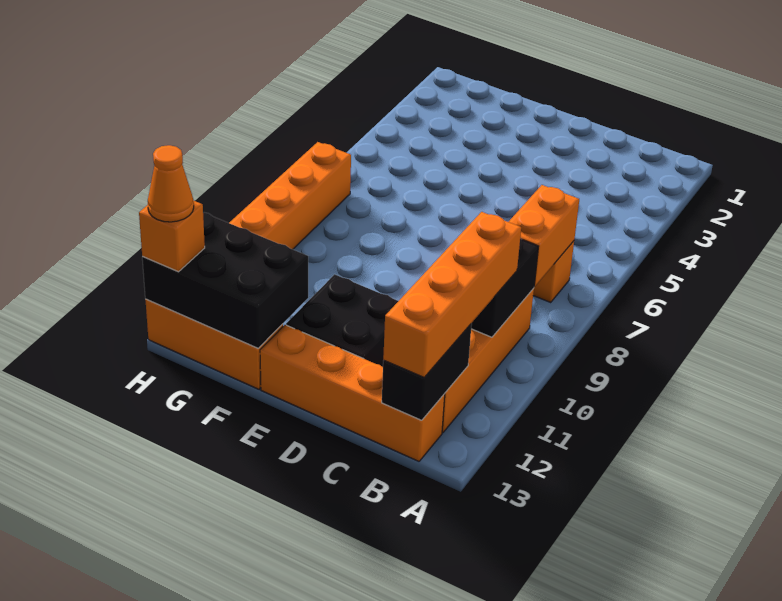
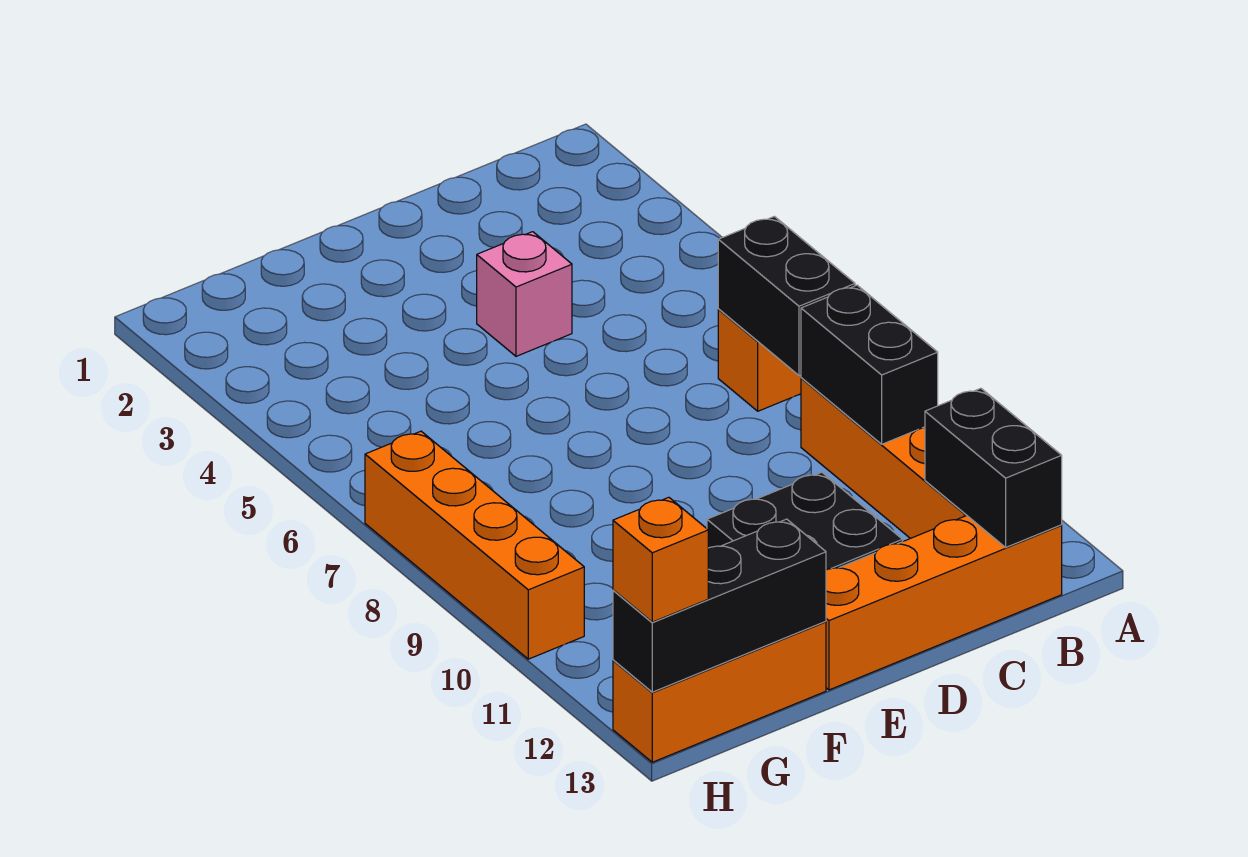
orange brick B7:B8 level 2 -> black brick B7:B8 level 2
orange brick B10:B13 level 3 -> none
none -> pink brick D4 level 1
black brick F12:H13 level 2 -> black brick F13:H13 level 2
orange cone H13 level 4 -> none

